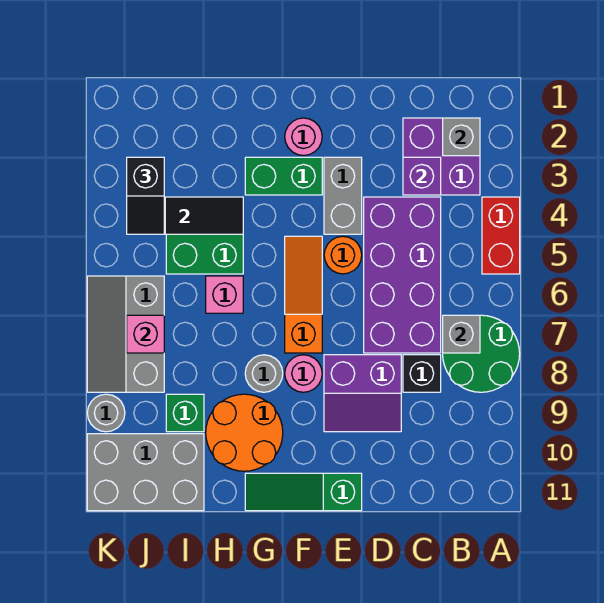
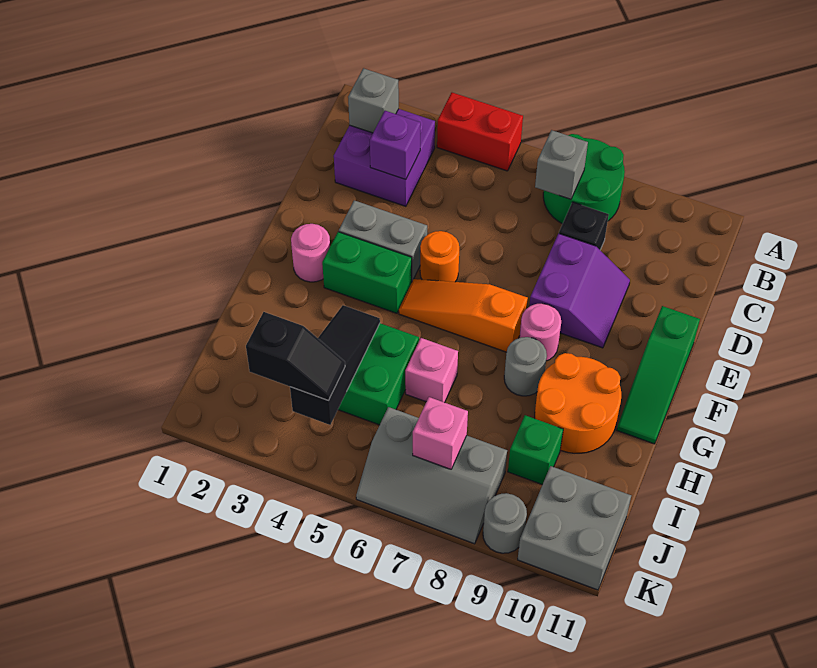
purple brick C4:D7 level 1 -> none
green brick F3:G3 level 1 -> green brick F3:F4 level 1
grey brick I10:K11 level 1 -> grey brick J10:K11 level 1

